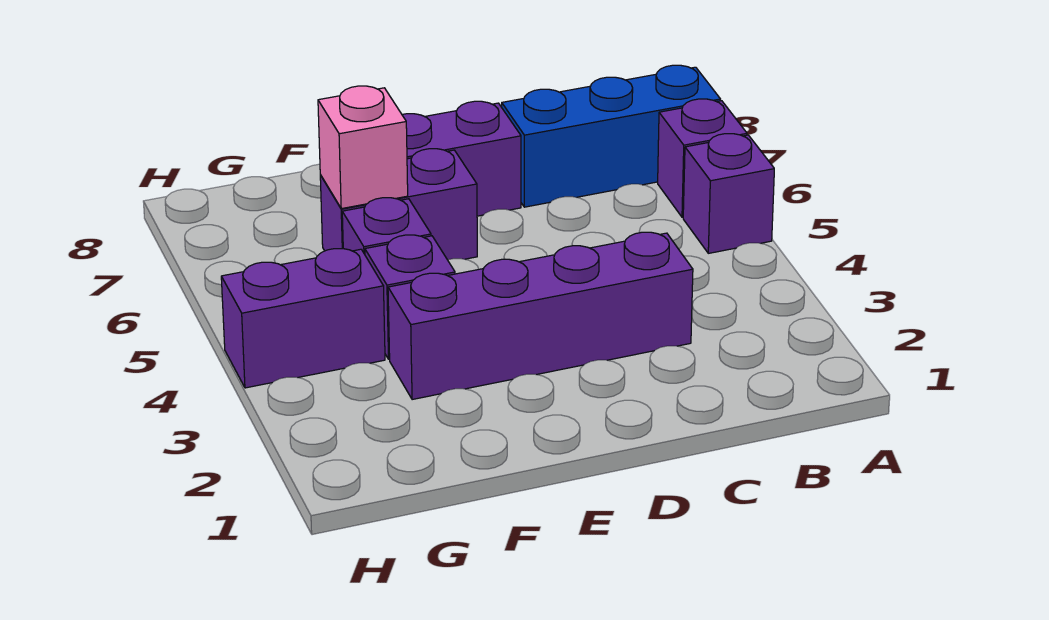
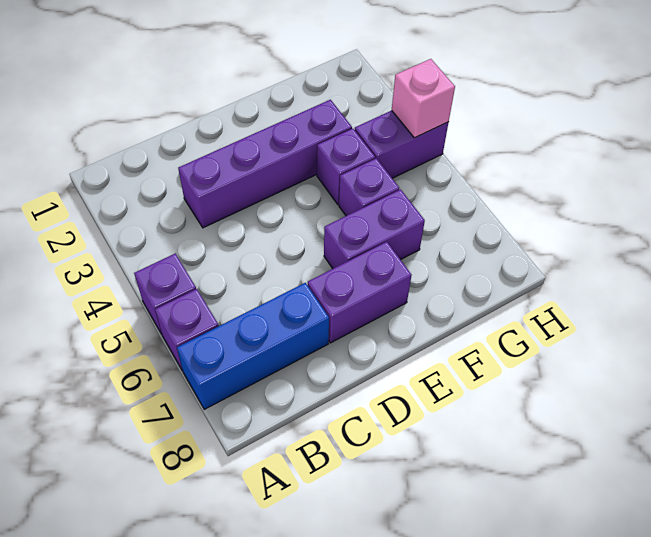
pink brick F6 level 2 -> pink brick H4 level 2

